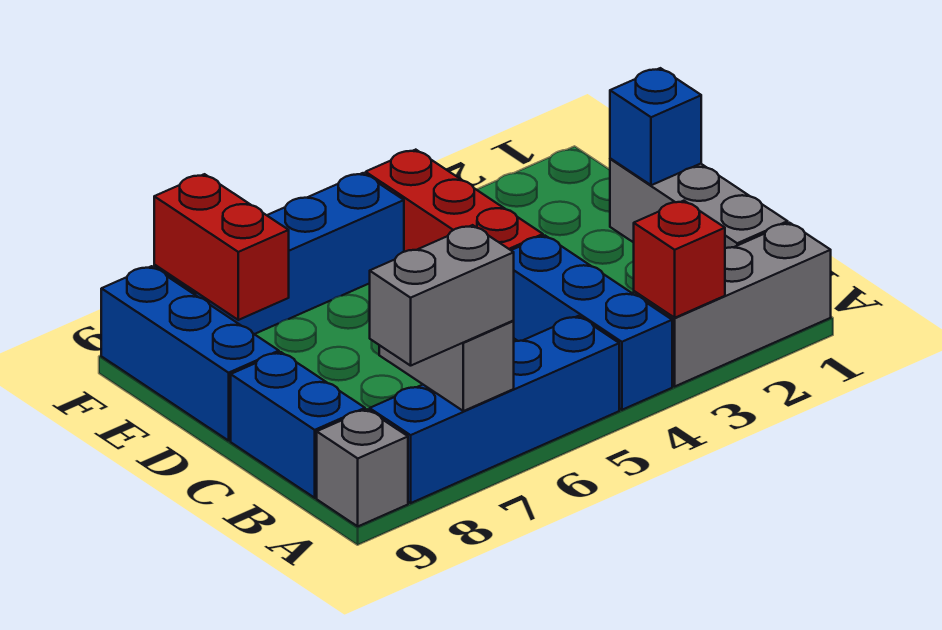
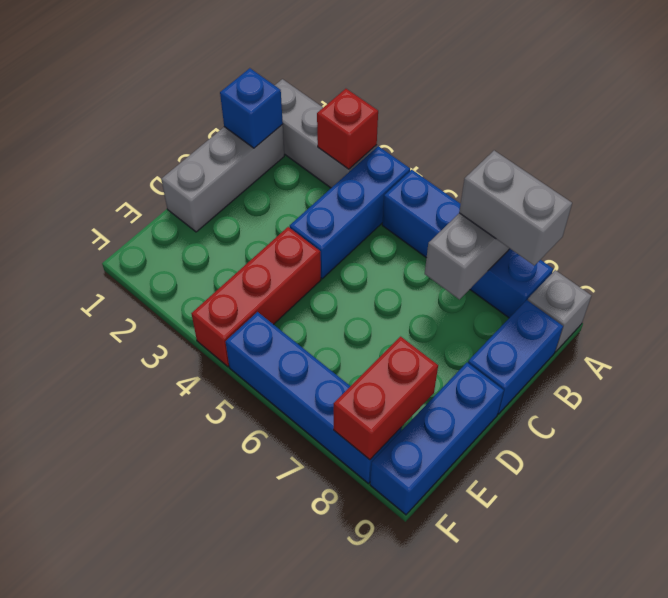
blue brick D1 level 2 -> blue brick B1 level 2

